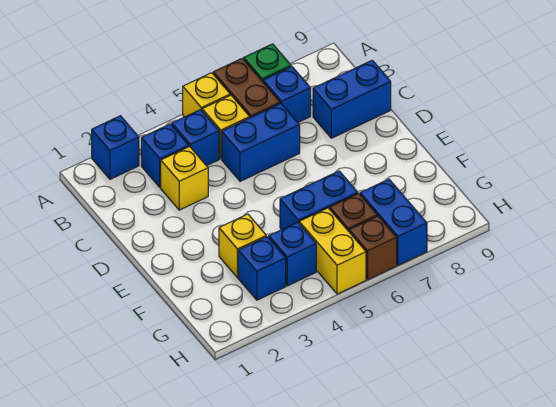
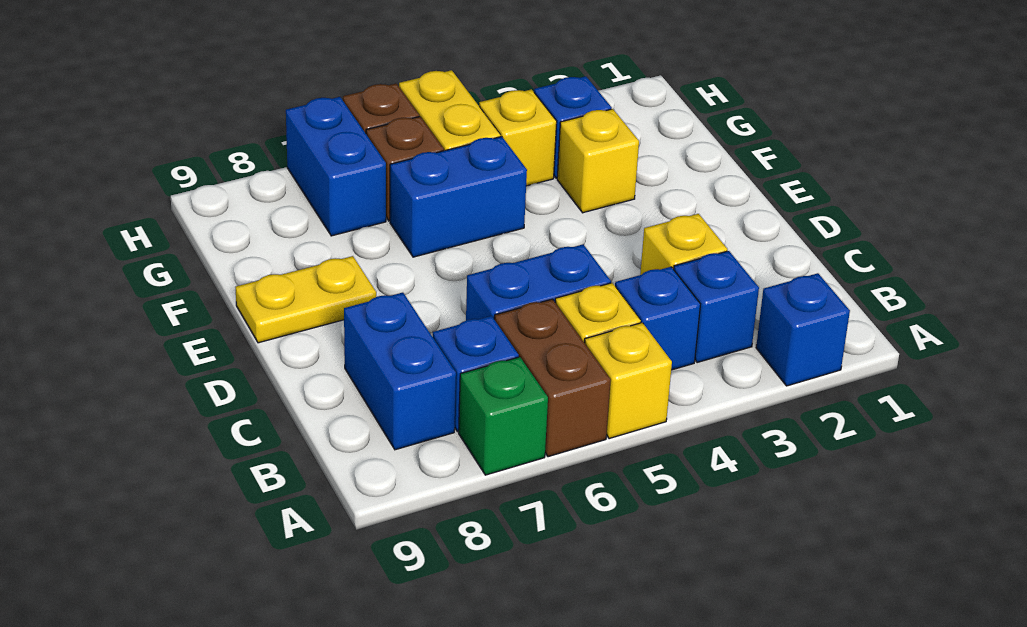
blue brick C8:C9 level 1 -> blue brick B8:C8 level 1
none -> yellow plate E8:E9 level 1
blue brick G4 level 1 -> yellow brick G4 level 1

